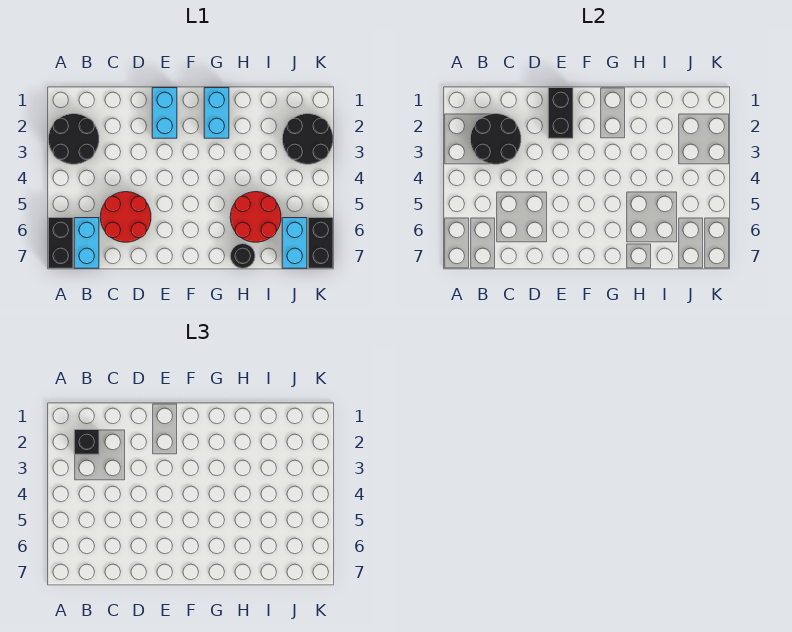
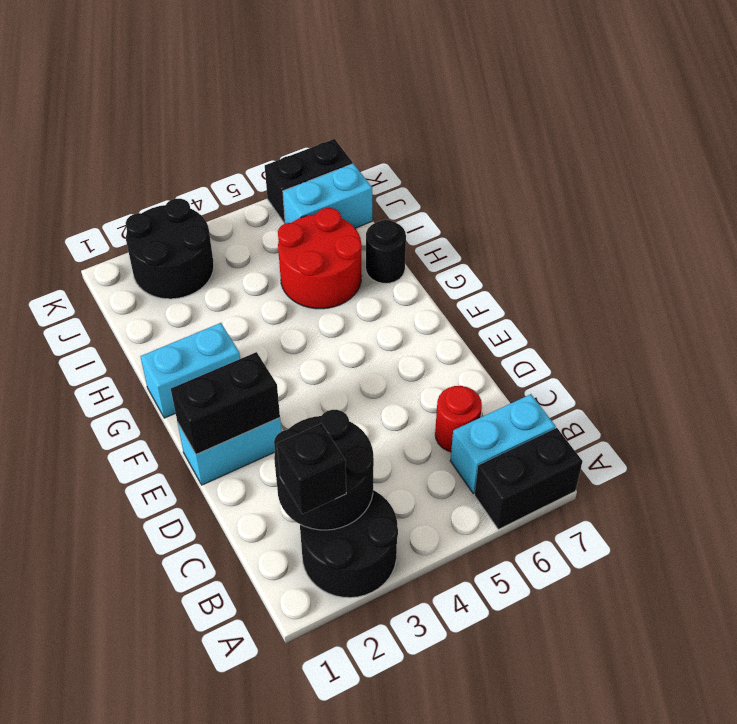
red round brick C5:D6 level 1 -> red round brick C6 level 1

